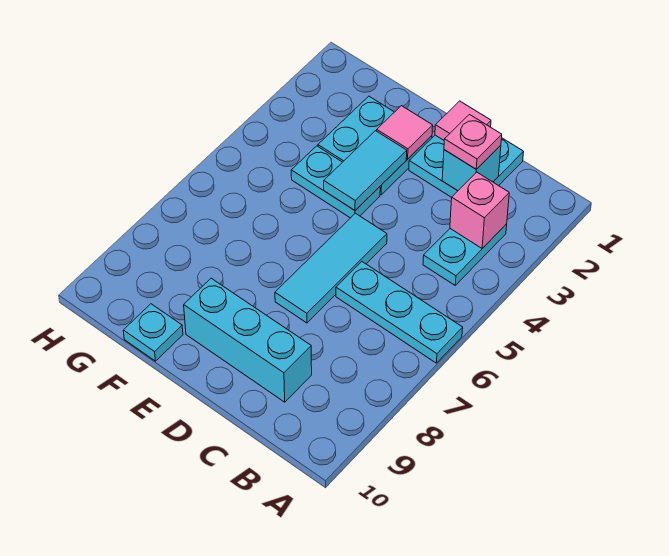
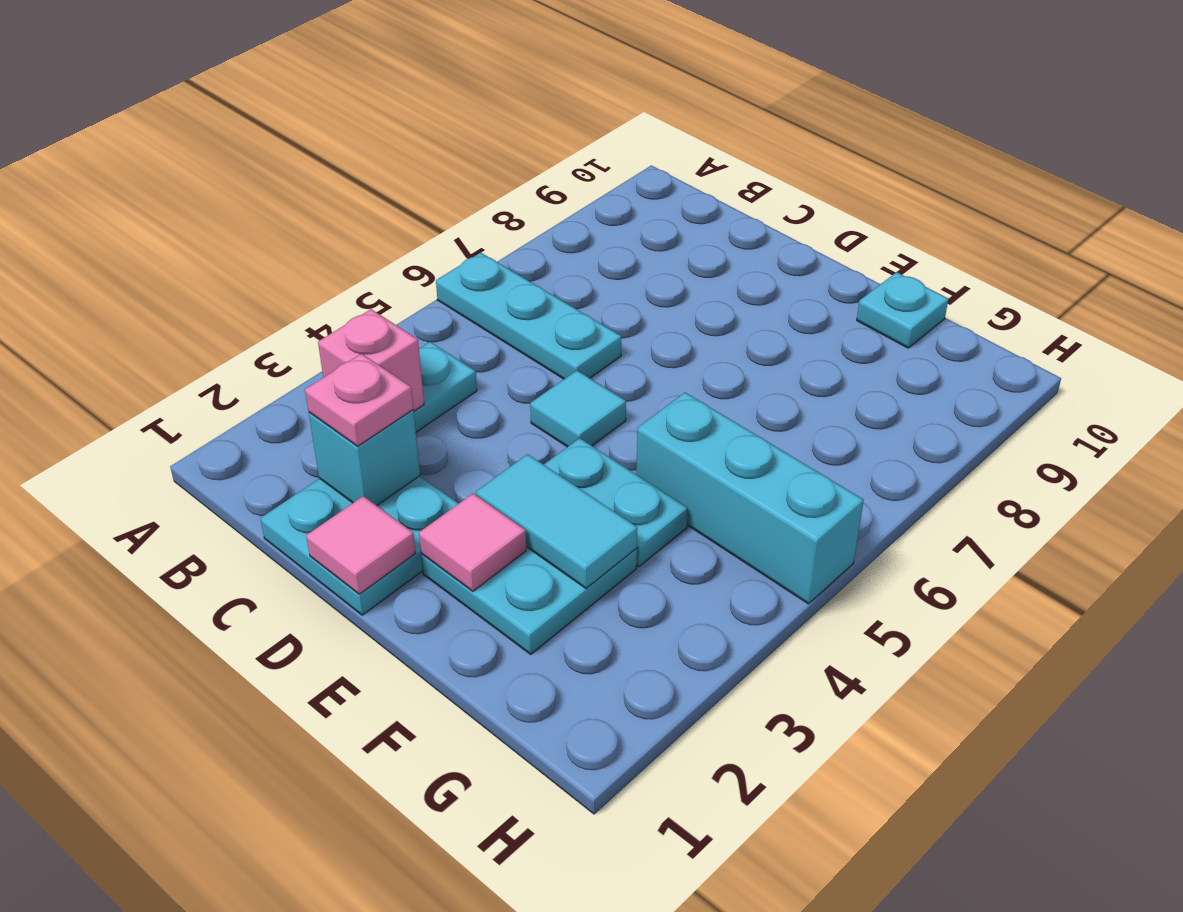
cyan brick C9:E9 level 1 -> cyan brick F5:H5 level 1
cyan tile D5:D7 level 1 -> cyan tile D5 level 1
cyan tile E3:E4 level 2 -> cyan tile E3:F3 level 2

